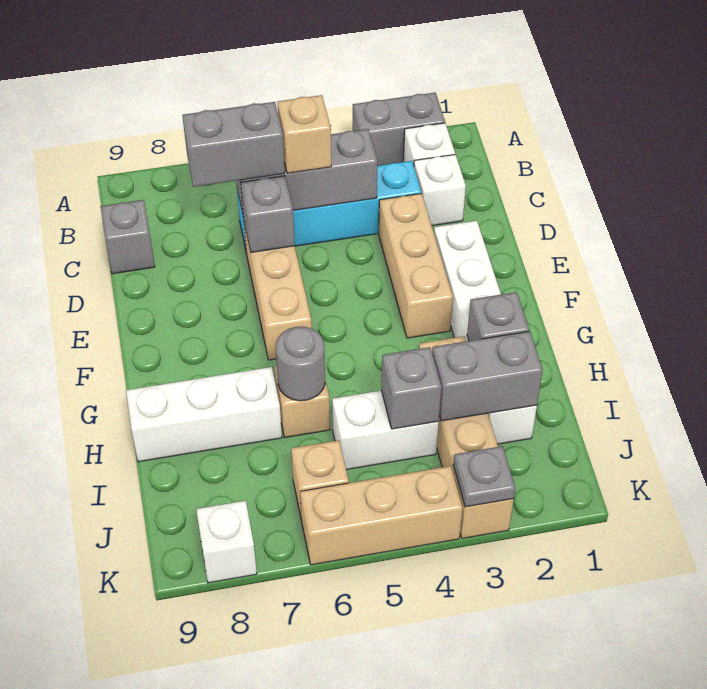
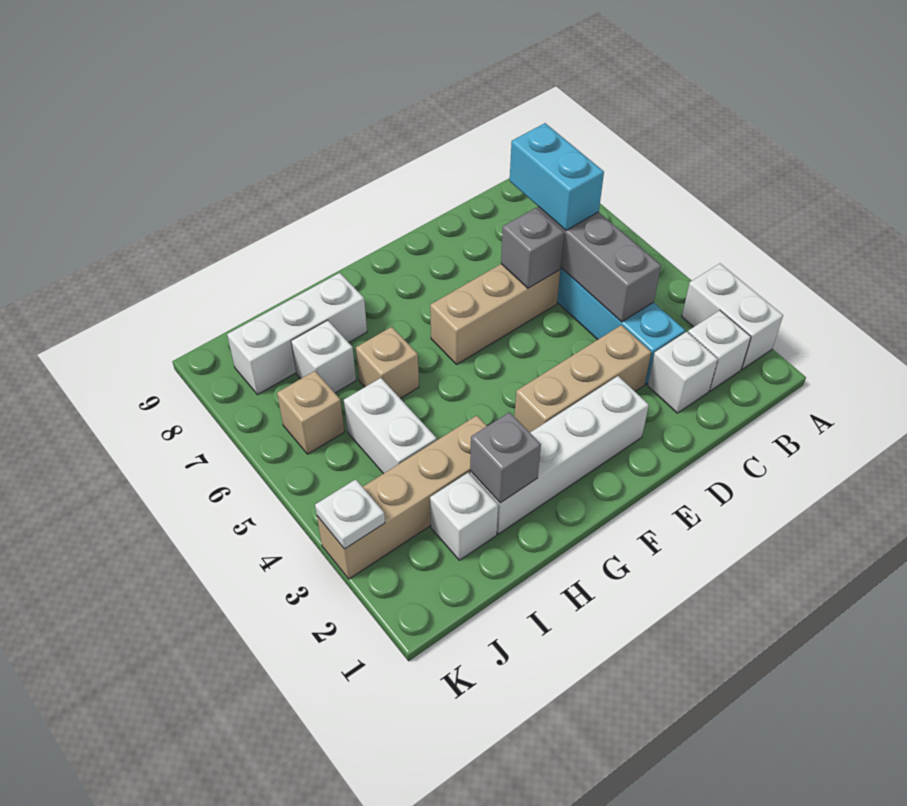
grey brick A2:A3 level 1 -> white brick A2:A3 level 1
tan brick C5 level 3 -> none
grey brick C6:C7 level 3 -> cyan brick C6:C7 level 3
grey brick C9 level 1 -> none
grey round brick H6 level 2 -> none
white brick H7:H9 level 1 -> white brick H8:J8 level 1
grey brick I2:I3 level 2 -> none
grey brick I4 level 2 -> none
grey plate K3 level 2 -> white plate K3 level 2
tan brick K4:K6 level 1 -> none
white brick K8 level 1 -> white brick I7 level 1

